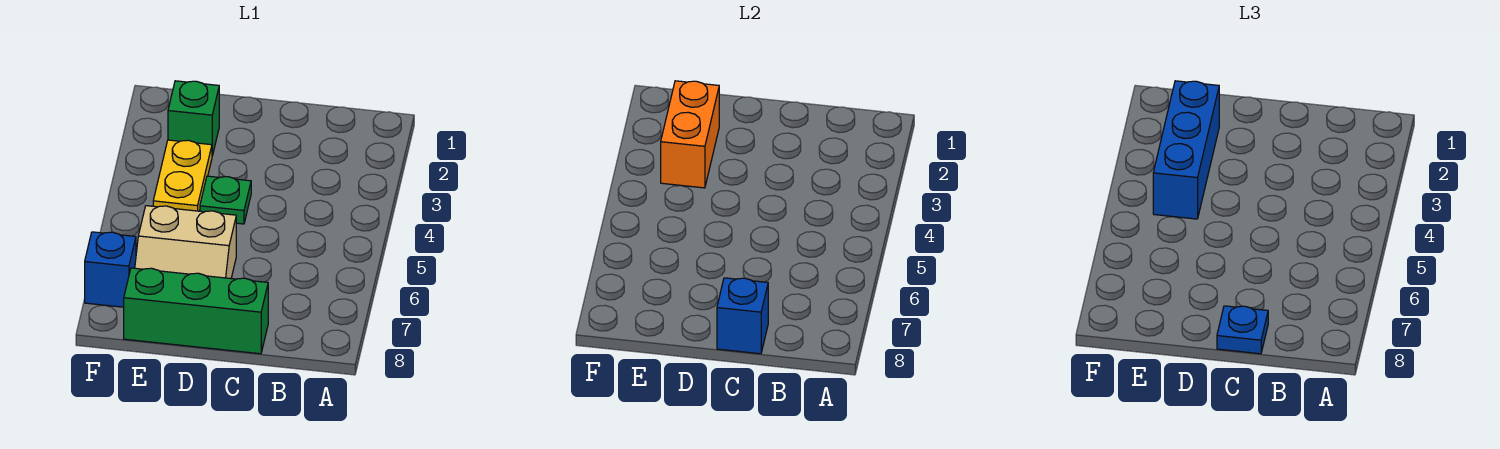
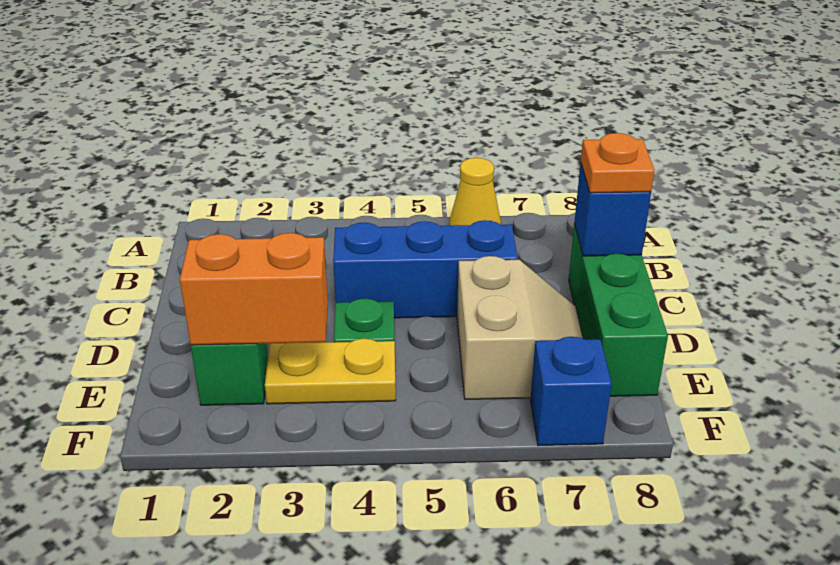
none -> yellow cone A6 level 1
blue plate C8 level 3 -> orange plate C8 level 3
blue brick E2:E4 level 3 -> blue brick C4:C6 level 1

